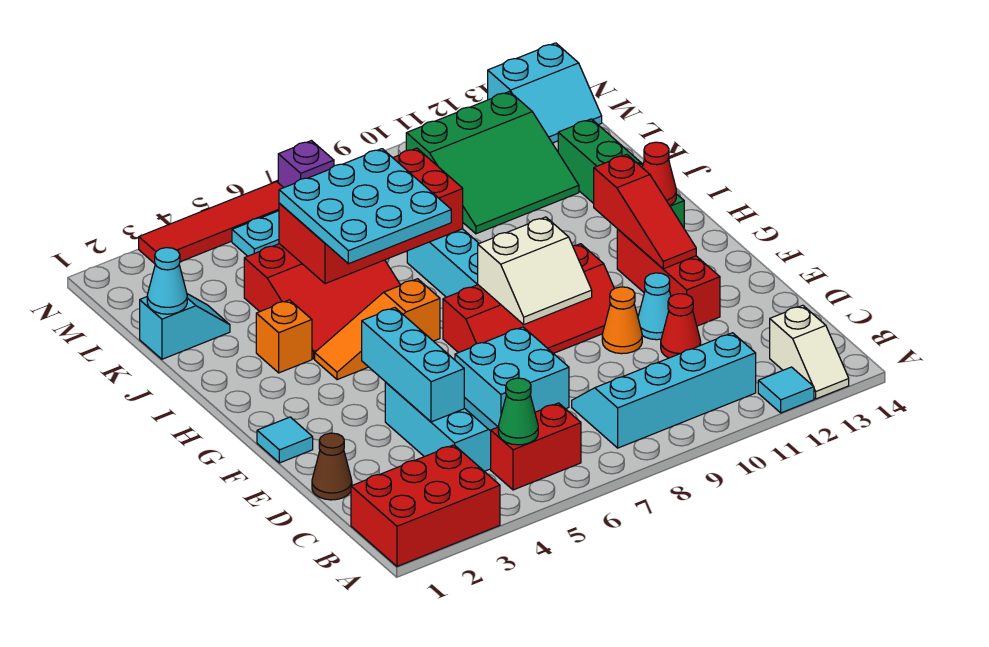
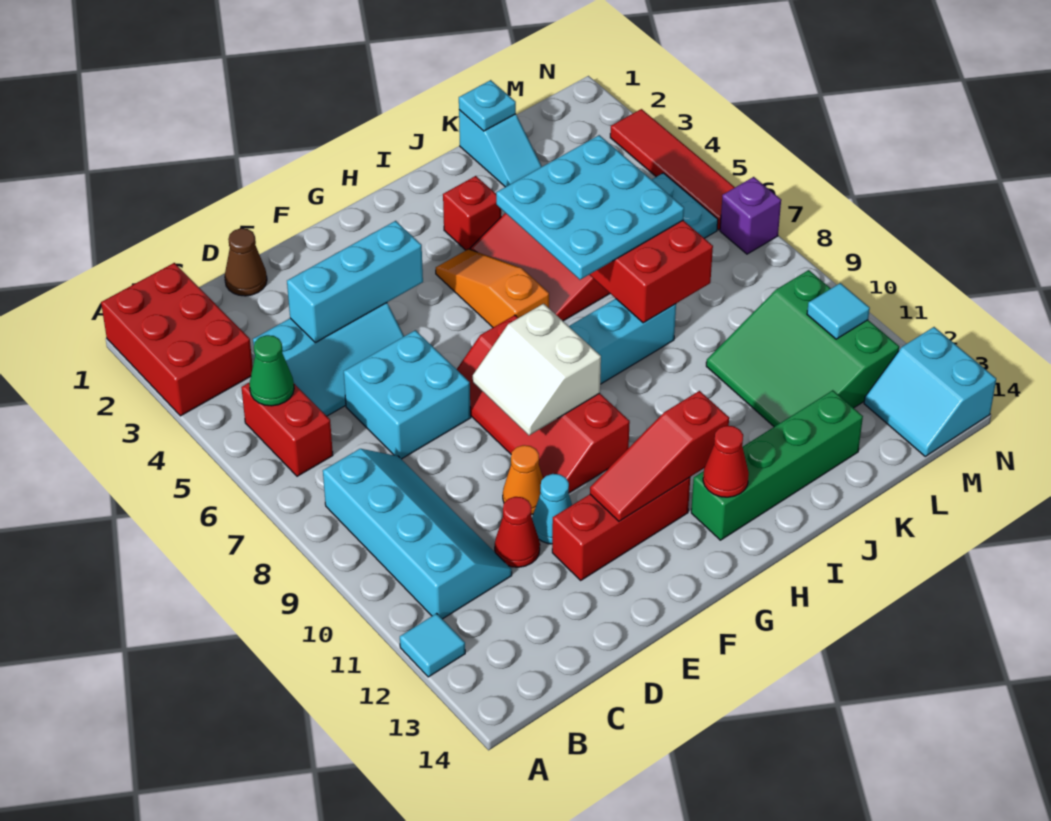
white slope A13:B13 level 1 top B -> none
cyan tile F1 level 1 -> cyan tile M11 level 2
orange brick I3 level 1 -> red brick I3 level 1
cyan cone K1 level 2 -> cyan plate K1 level 2

